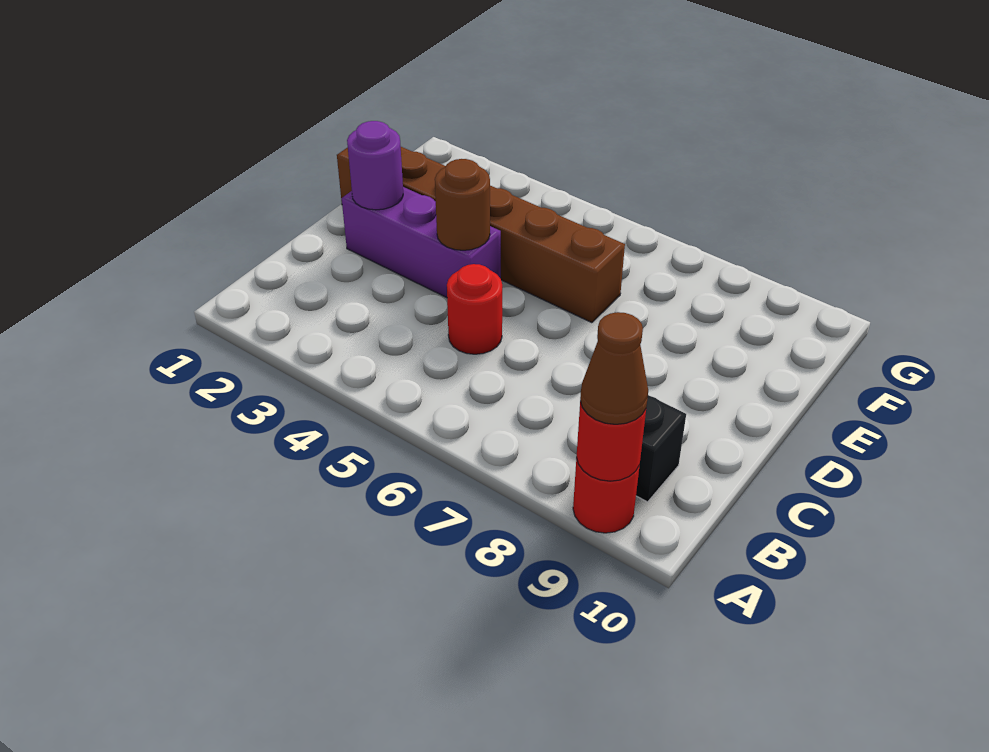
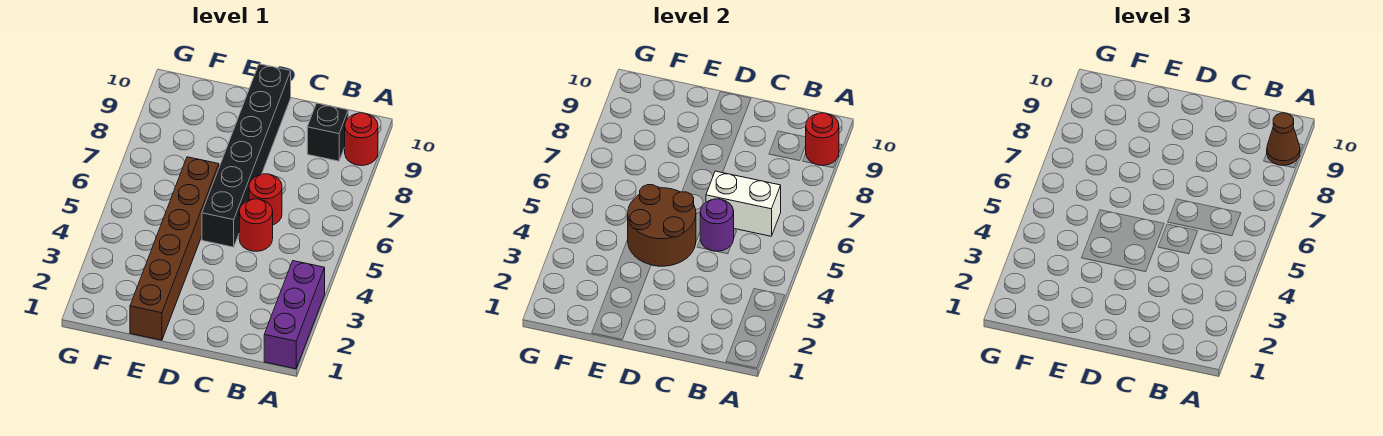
none -> white brick B6:C6 level 2
none -> red round brick C6 level 1
purple brick D2:D4 level 1 -> purple brick A1:A3 level 1
purple round brick D2 level 2 -> purple round brick C5 level 2
brown round brick D4 level 2 -> brown round brick D4:E5 level 2
none -> black brick D5:D10 level 1

